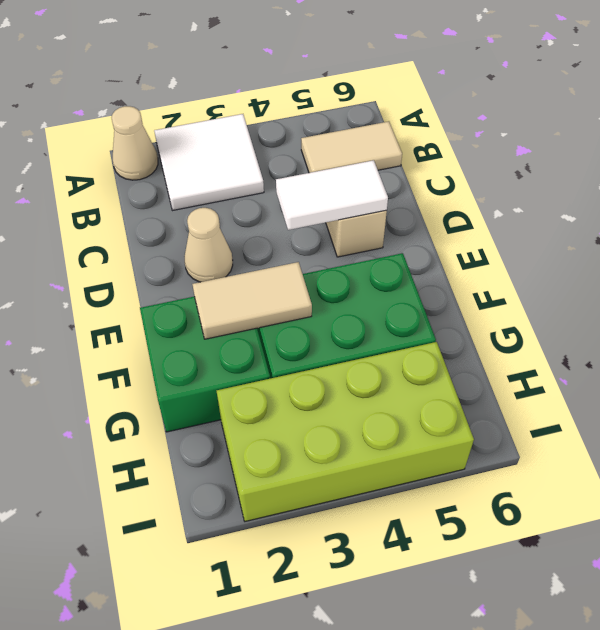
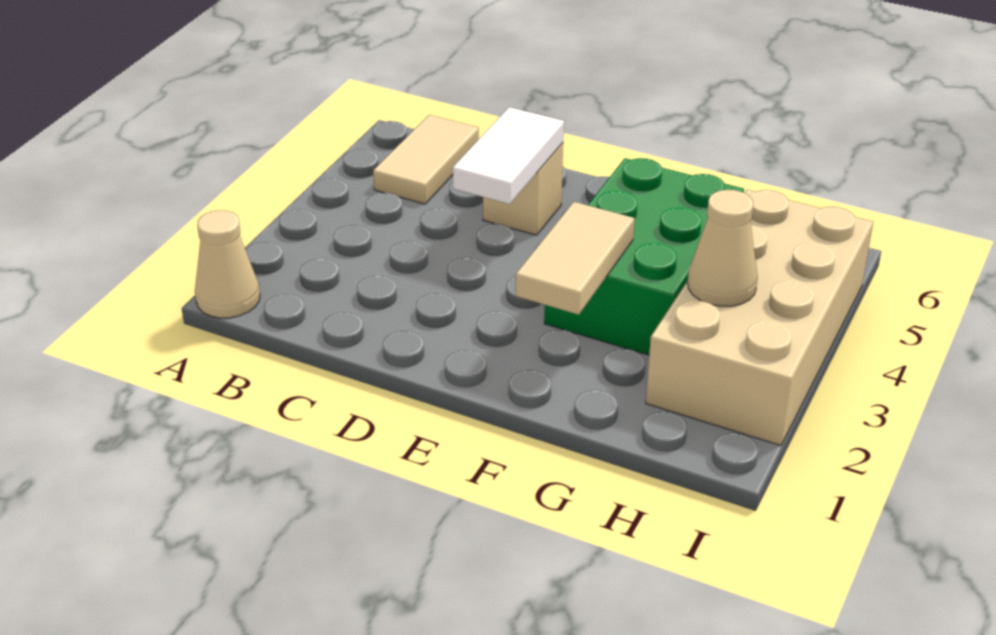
white tile A2:B3 level 1 -> none
tan cone D2 level 1 -> tan cone H3 level 2
green brick F1:G2 level 1 -> none
lime brick H2:I5 level 1 -> tan brick H2:I5 level 1

